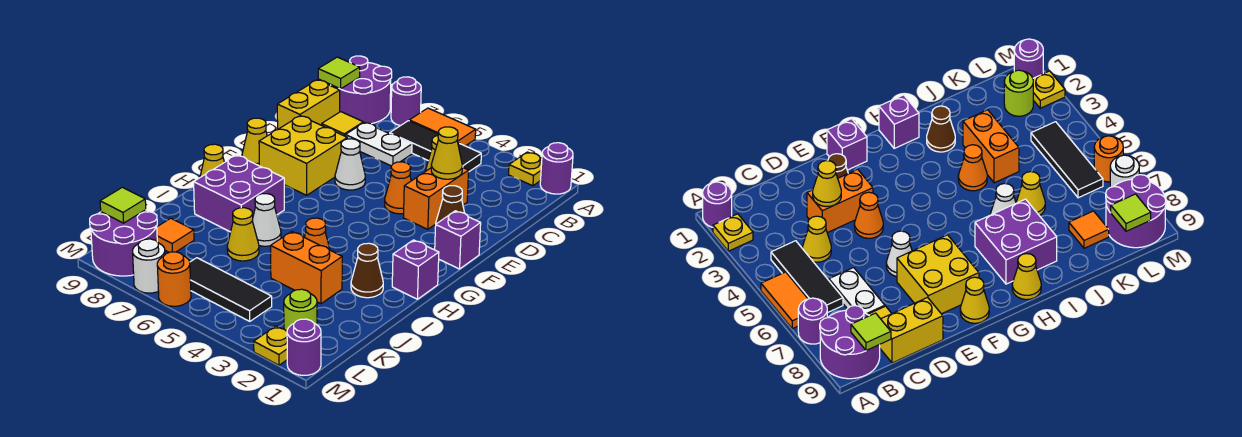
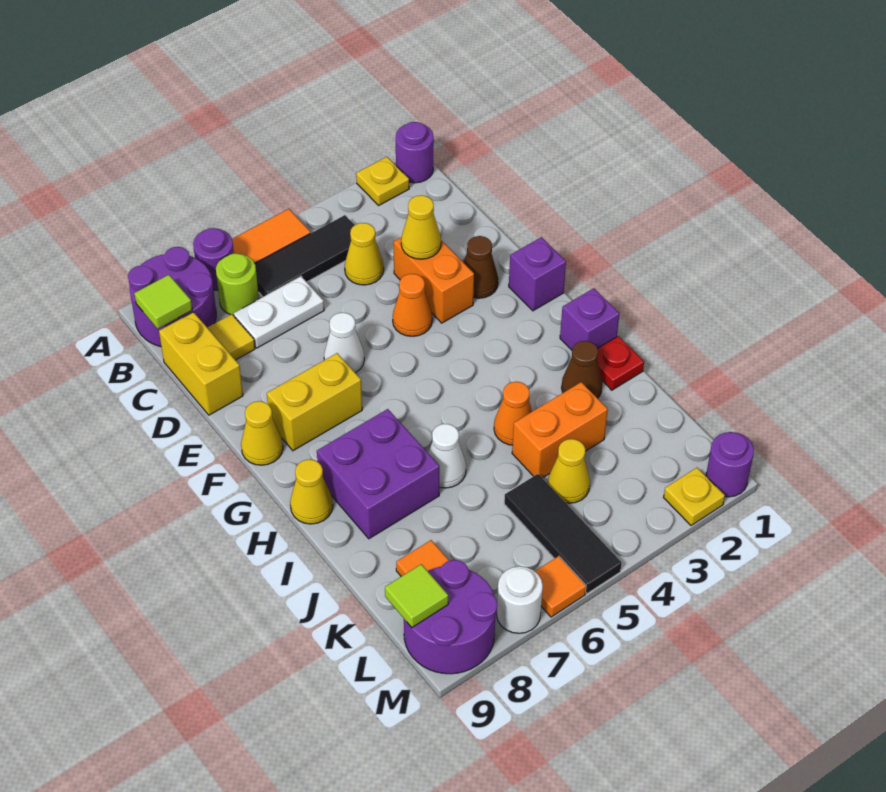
yellow brick E7:F8 level 1 -> yellow brick F7:F8 level 1
none -> red plate I1 level 1
yellow cone J6 level 1 -> yellow cone K4 level 1
lime round brick L2 level 1 -> lime round brick B7 level 1
black tile L4:L6 level 1 -> black tile K5:M5 level 1
orange round brick M6 level 1 -> orange tile M6 level 1

